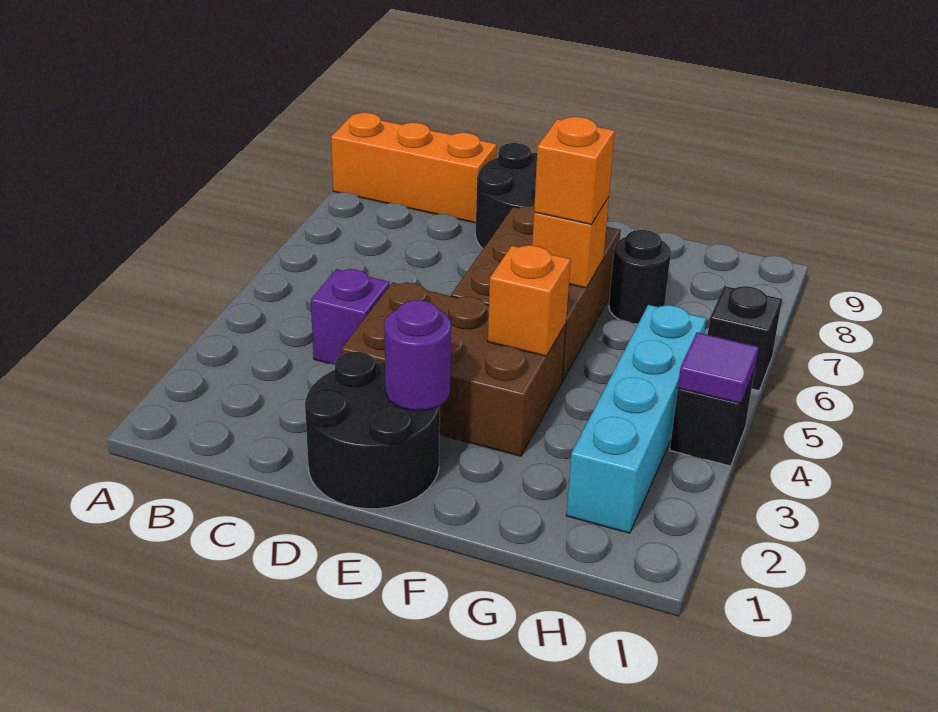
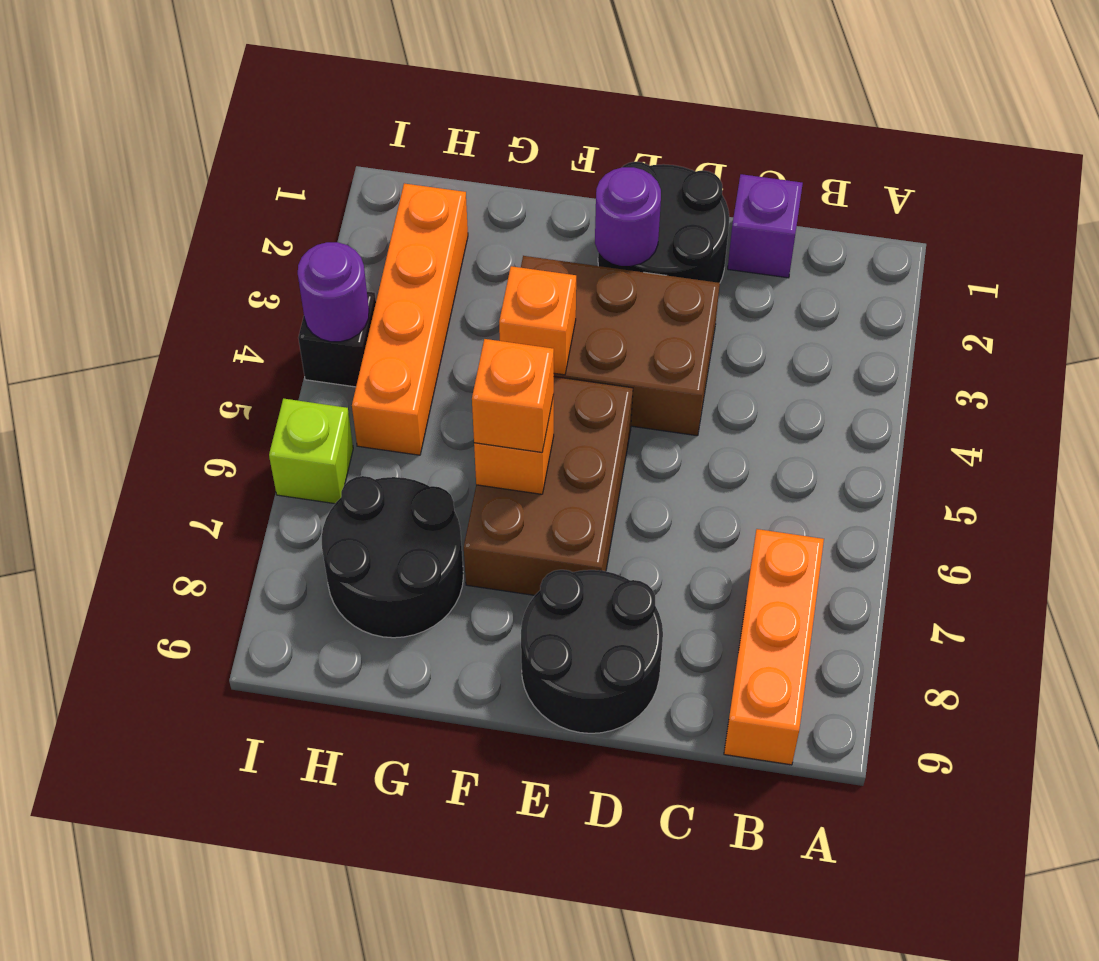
orange brick A9:C9 level 1 -> orange brick B7:B9 level 1
purple brick C4 level 1 -> purple brick C1 level 1
black round brick G7 level 1 -> black round brick G7:H8 level 1
cyan brick H2:H5 level 1 -> orange brick H2:H5 level 1
purple tile I4 level 2 -> purple round brick I4 level 2
black brick I6 level 1 -> lime brick I6 level 1

